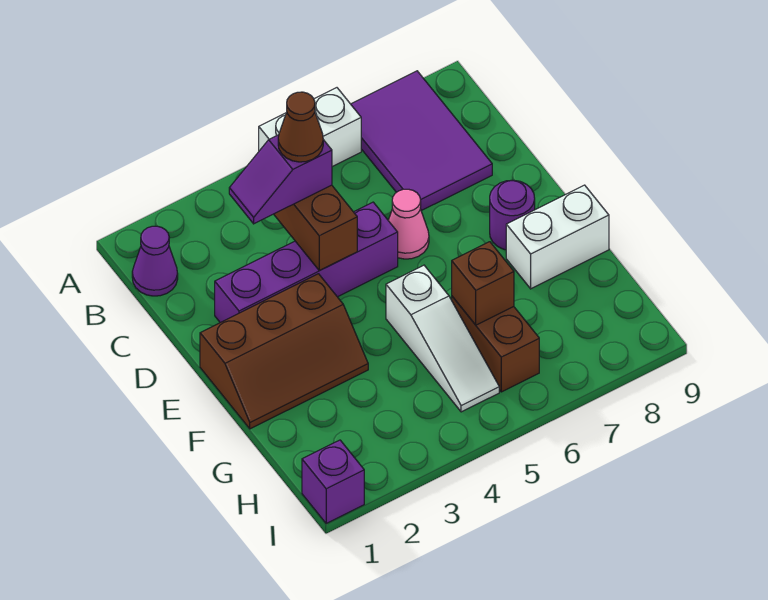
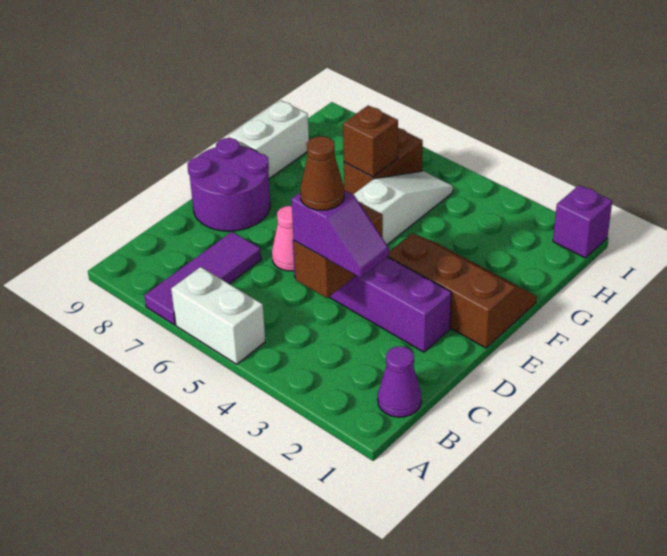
purple tile A7:C8 level 1 -> purple tile A7:C7 level 1
purple round brick E8 level 1 -> purple round brick D8:E9 level 1
white brick F8:F9 level 1 -> white brick F9:G9 level 1

